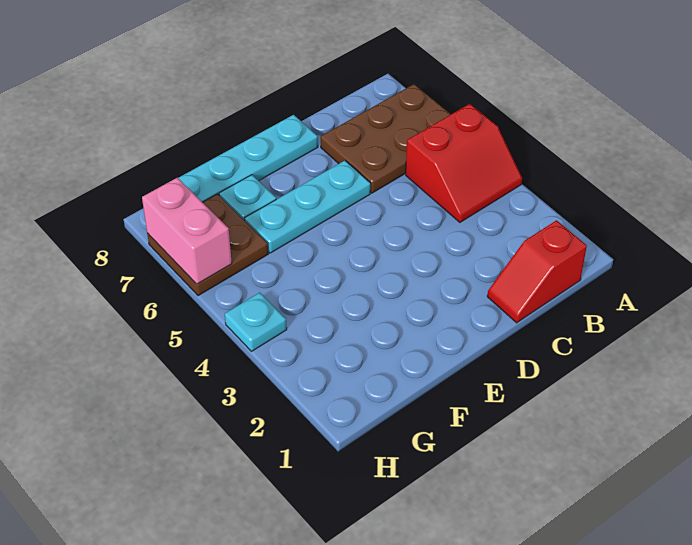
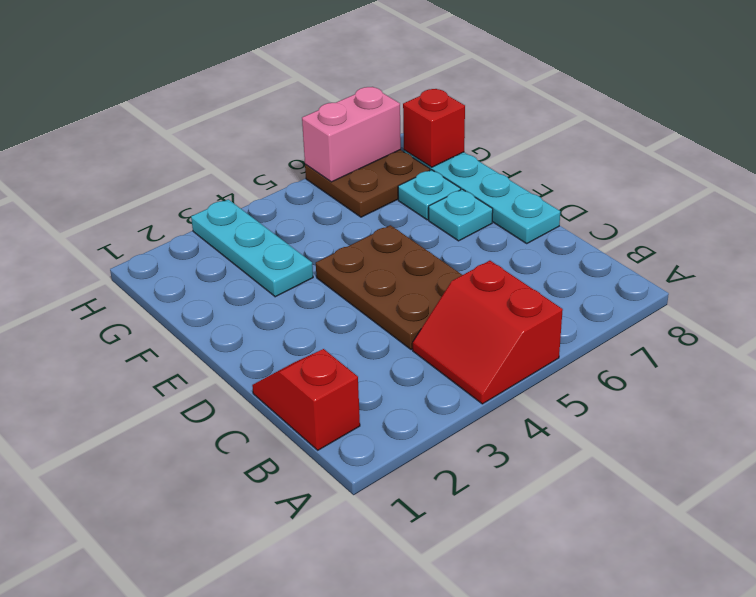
brown plate A6:C7 level 1 -> brown plate C4:E5 level 1
cyan plate D6:F6 level 1 -> cyan plate F3:H3 level 1
none -> red brick G8 level 2
cyan plate H4 level 1 -> cyan plate E7 level 1

